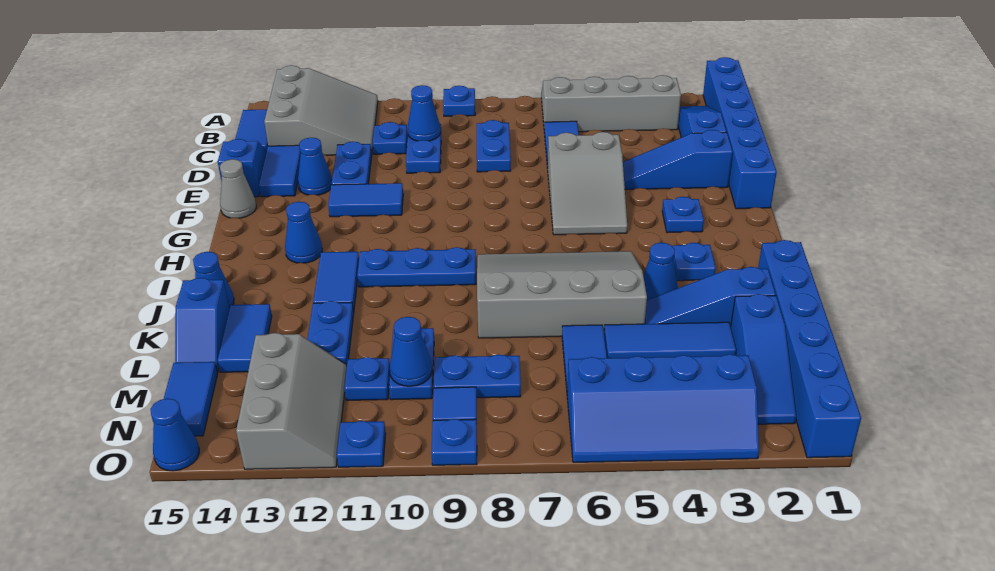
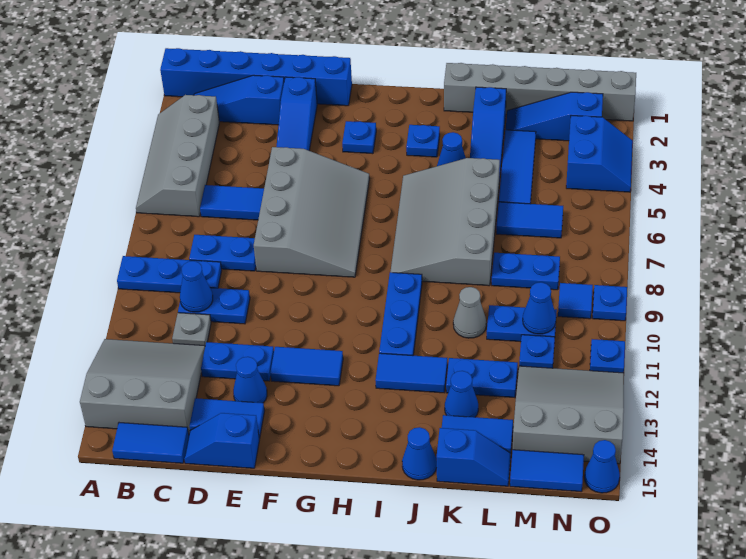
blue plate A9 level 1 -> blue plate A9:C9 level 1
blue plate C11 level 1 -> grey plate C11 level 1
grey slope E5:G6 level 1 top E -> grey slope E5:G8 level 1 top E
blue tile F11:F12 level 1 -> blue tile F12:G12 level 1
grey cone F15 level 1 -> grey cone K10 level 1
blue cone H13 level 1 -> blue cone K13 level 1
blue brick J1:O1 level 1 -> grey brick J1:O1 level 1
blue slope L2:N2 level 1 top L -> blue slope L2:N2 level 1 top N
blue plate M8:M9 level 1 -> blue plate L8:M8 level 1
grey slope M12:O13 level 1 top 13 -> grey slope M12:O14 level 1 top 14
blue slope N3:O6 level 1 top N -> blue slope N3:O4 level 1 top N

